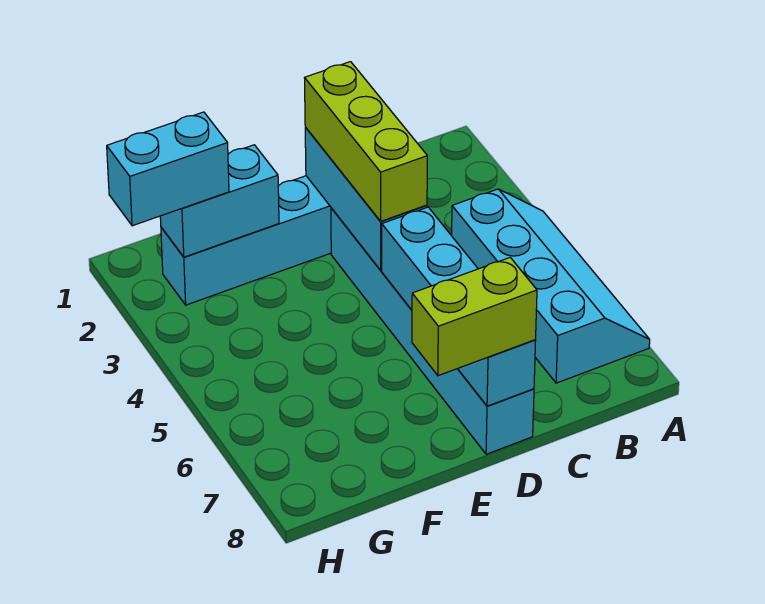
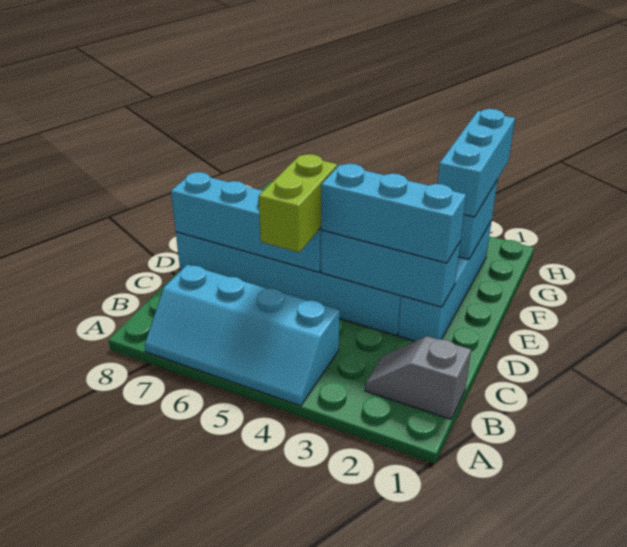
none -> grey slope B1:B2 level 1 top 1
lime brick D2:D4 level 3 -> cyan brick D2:D4 level 3
lime brick D8:E8 level 3 -> lime brick C5:D5 level 3
cyan brick G2:H2 level 3 -> cyan brick F2:H2 level 3

